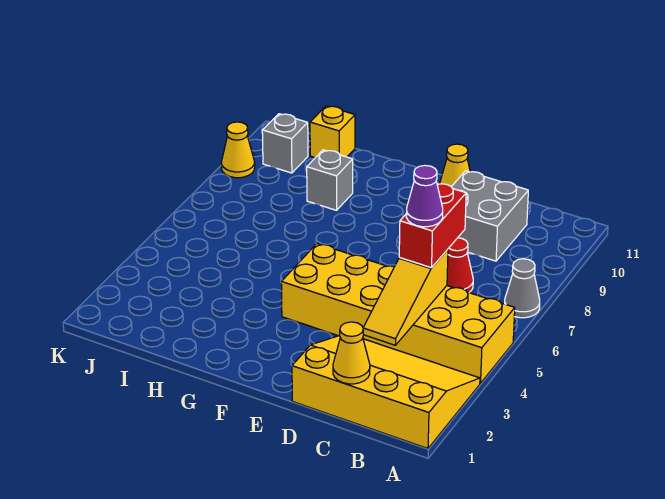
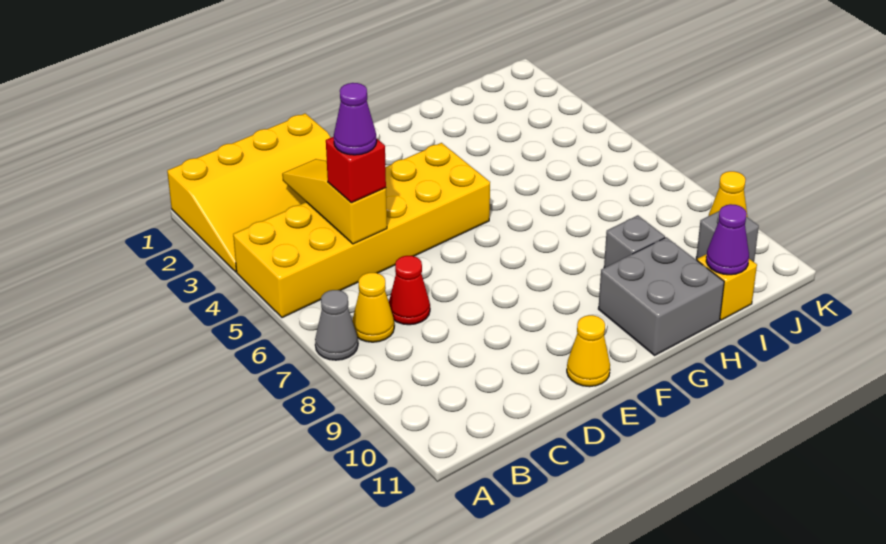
yellow cone C1 level 2 -> yellow cone B7 level 1
red brick C5:C6 level 3 -> red brick C5 level 3
grey brick C9:D10 level 1 -> grey brick G10:H11 level 1
none -> purple cone I11 level 2

